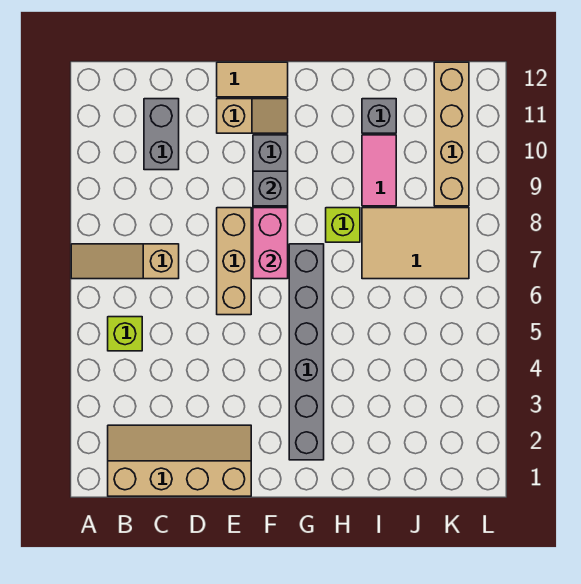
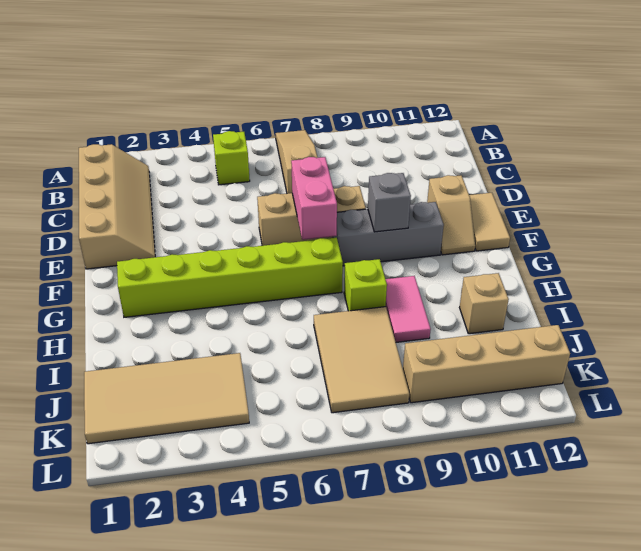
grey brick C10:C11 level 1 -> none
pink brick F7:F8 level 2 -> pink brick E7:F7 level 2
grey brick G2:G7 level 1 -> lime brick G2:G7 level 1
pink tile I9:I10 level 1 -> pink tile H9:I9 level 1
grey brick I11 level 1 -> tan brick I11 level 1
none -> tan tile J1:K4 level 1

